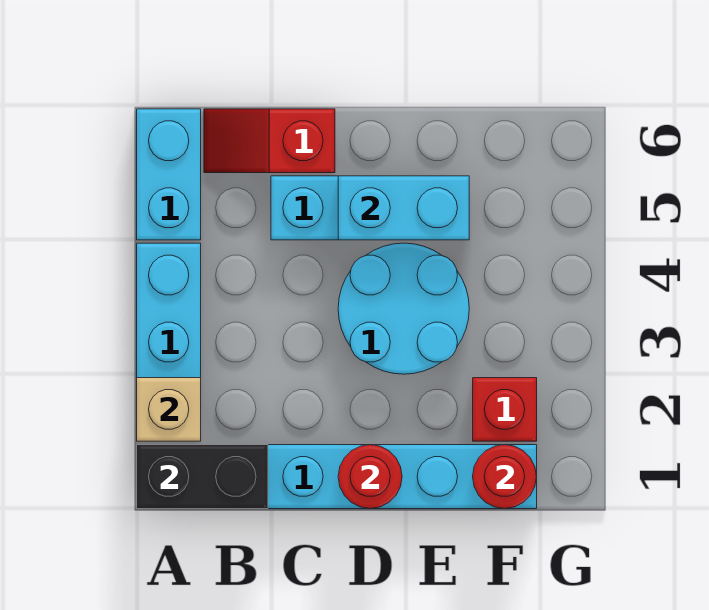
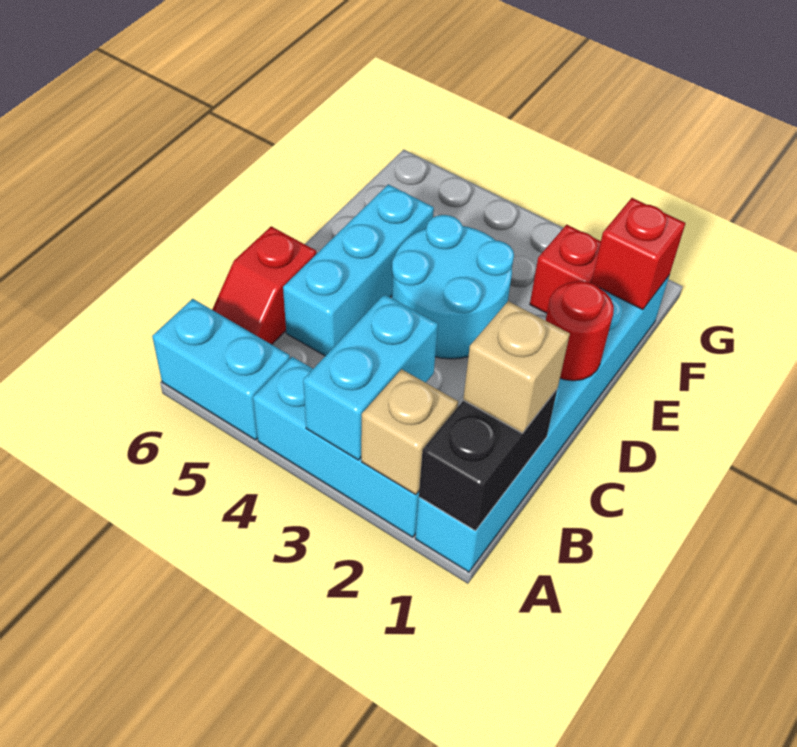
none -> tan brick B1 level 3
cyan brick D5:E5 level 2 -> cyan brick A3:B3 level 2
red round brick F1 level 2 -> red brick F1 level 2

